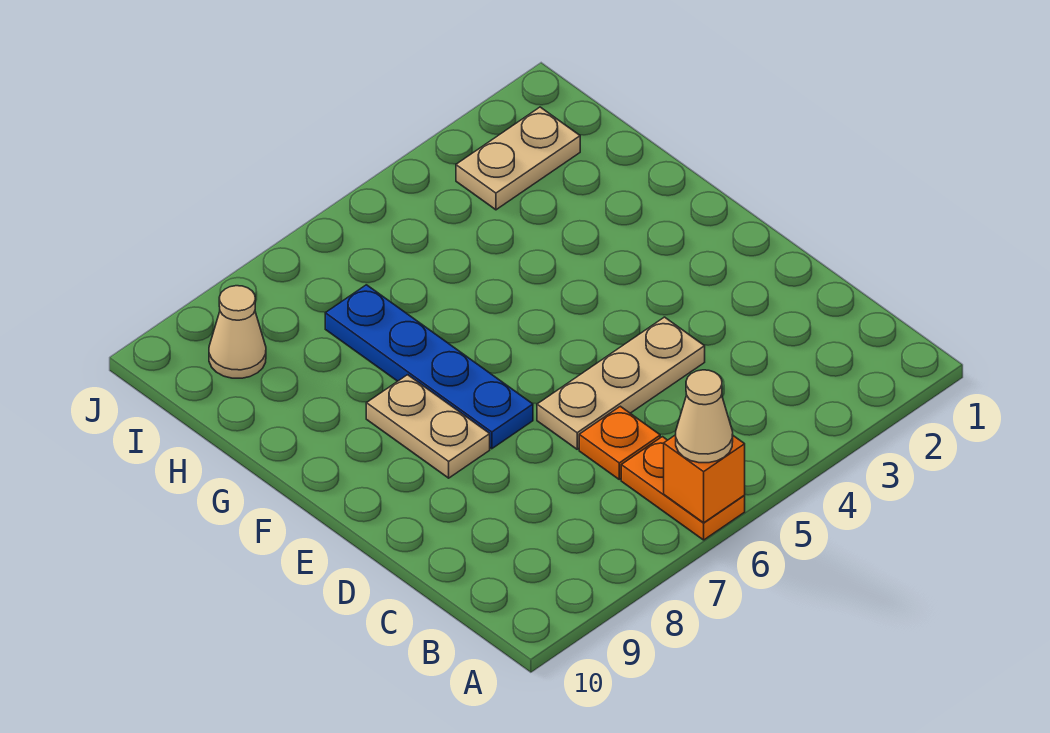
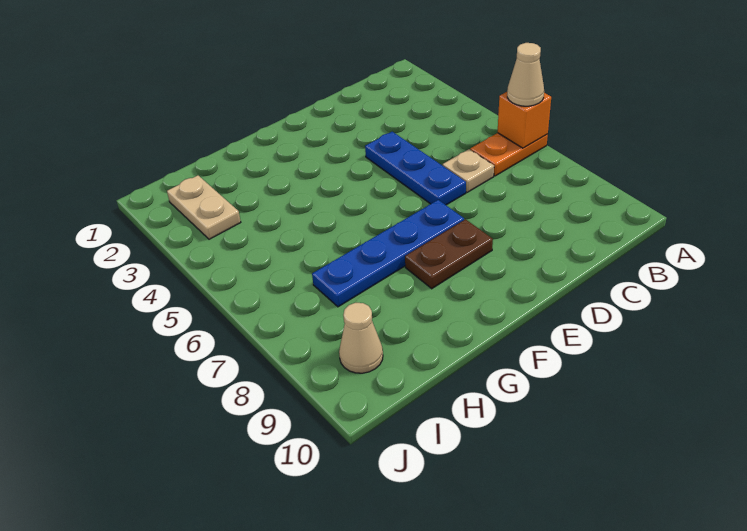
orange plate C6 level 1 -> tan plate C6 level 1
tan plate D4:D6 level 1 -> blue plate D4:D6 level 1
tan plate E8:F8 level 1 -> brown plate E8:F8 level 1

